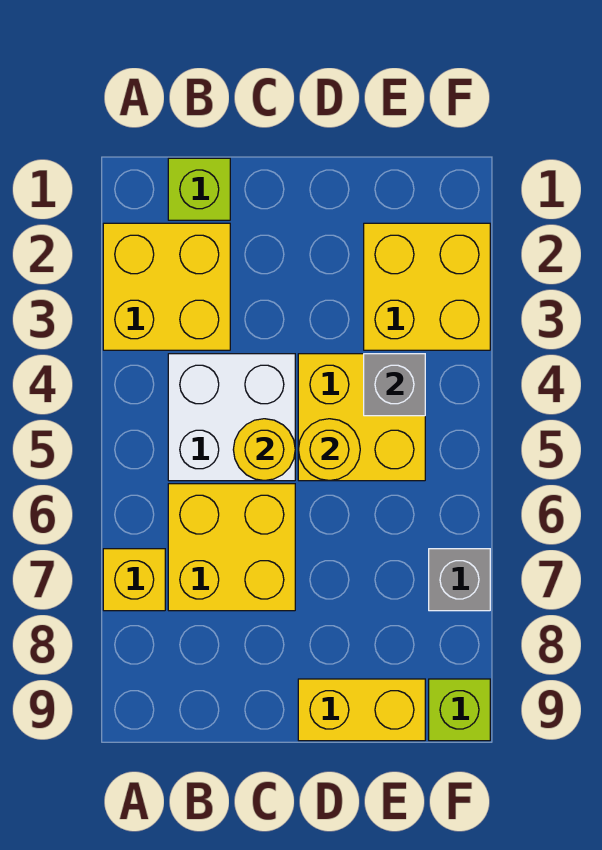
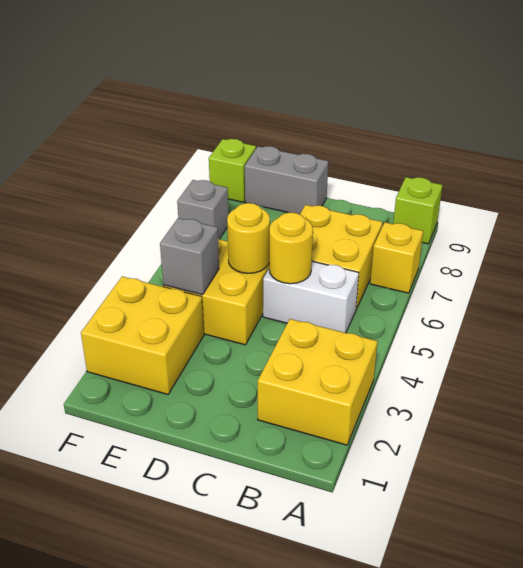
lime brick B1 level 1 -> lime brick A9 level 1
white brick B4:C5 level 1 -> white brick B5:C5 level 1
yellow brick D9:E9 level 1 -> grey brick D9:E9 level 1

